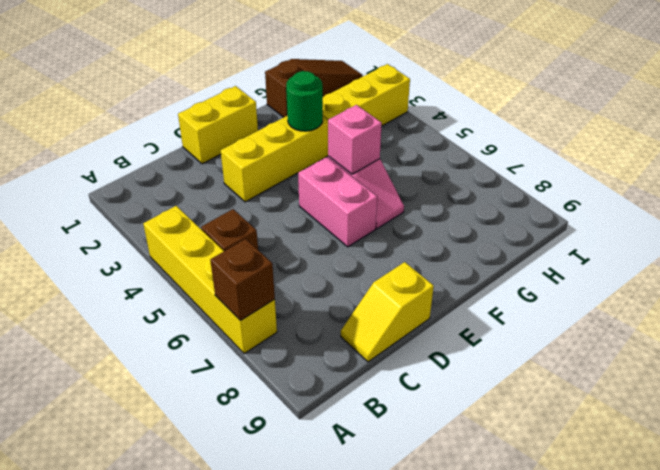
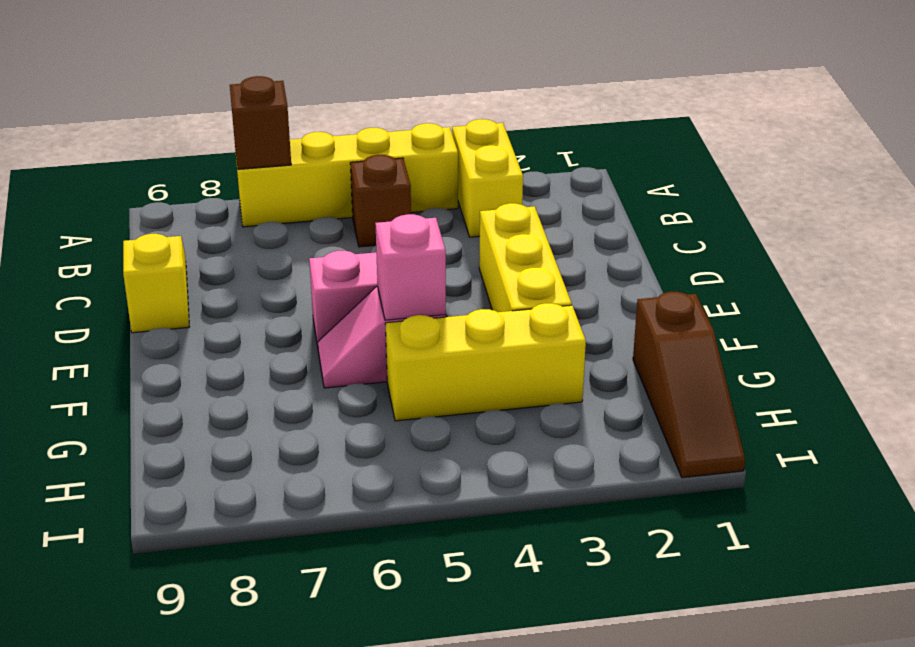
yellow brick D1:E1 level 1 -> yellow brick A3:B3 level 1
green round brick F3 level 2 -> none
yellow brick G3:I3 level 1 -> yellow brick G3:G5 level 1

